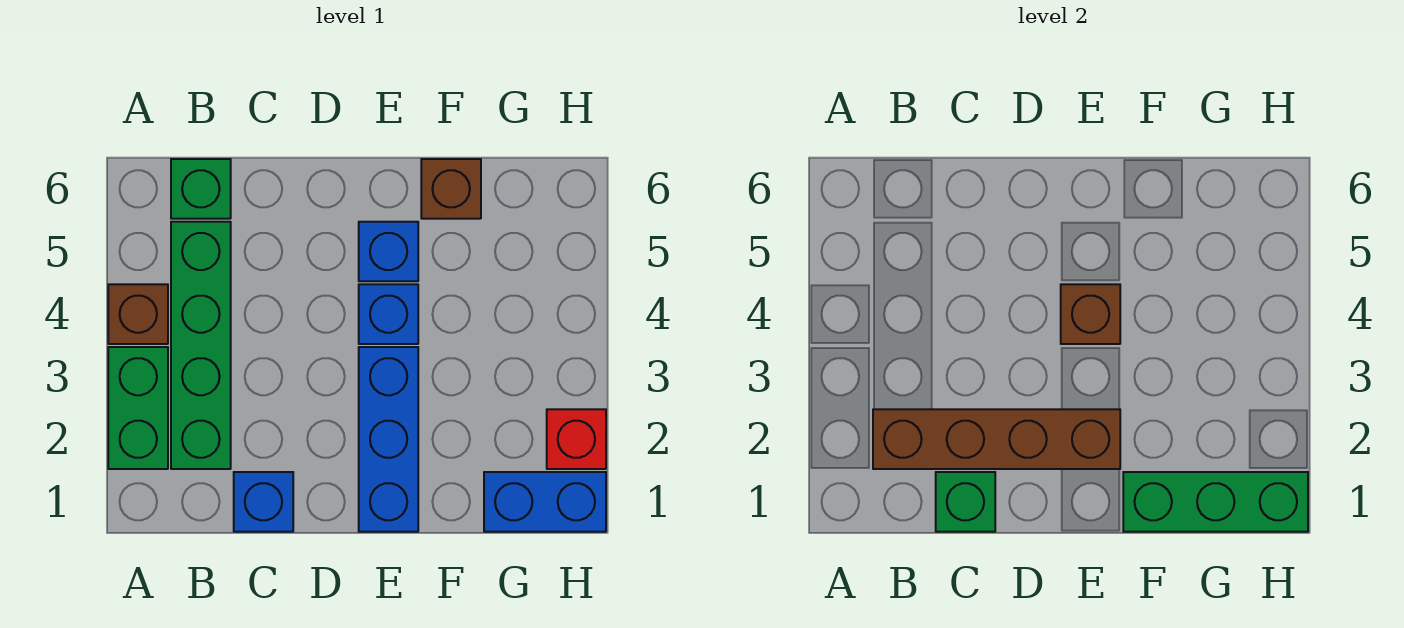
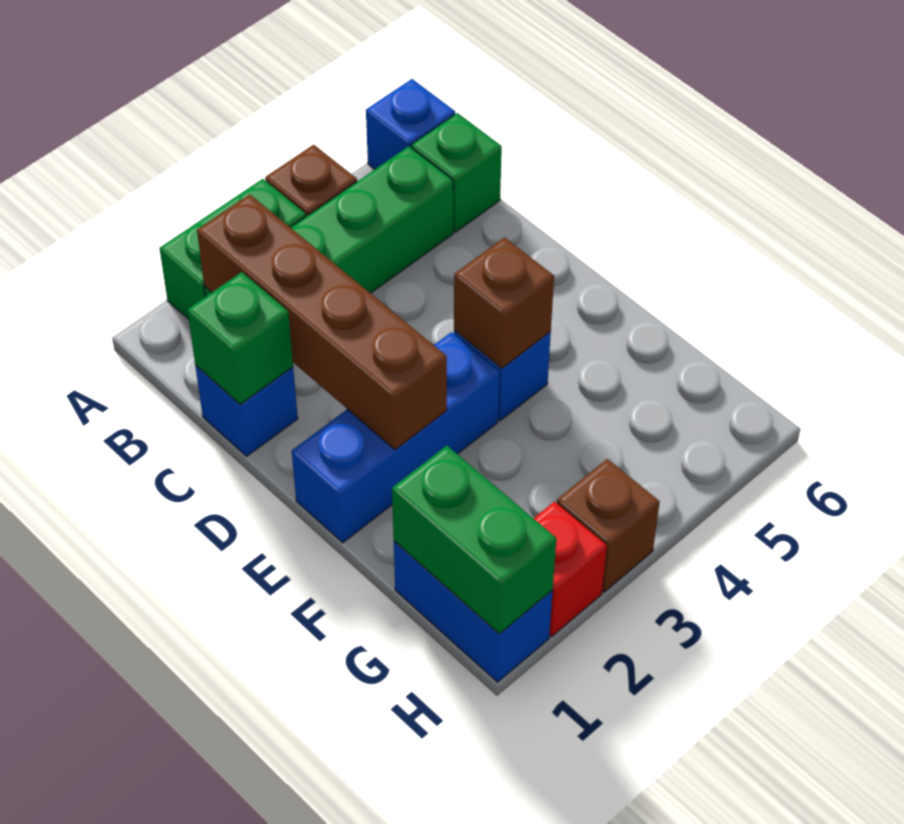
blue brick E5 level 1 -> blue brick A6 level 1
green brick F1:H1 level 2 -> green brick G1:H1 level 2
brown brick F6 level 1 -> brown brick H3 level 1

